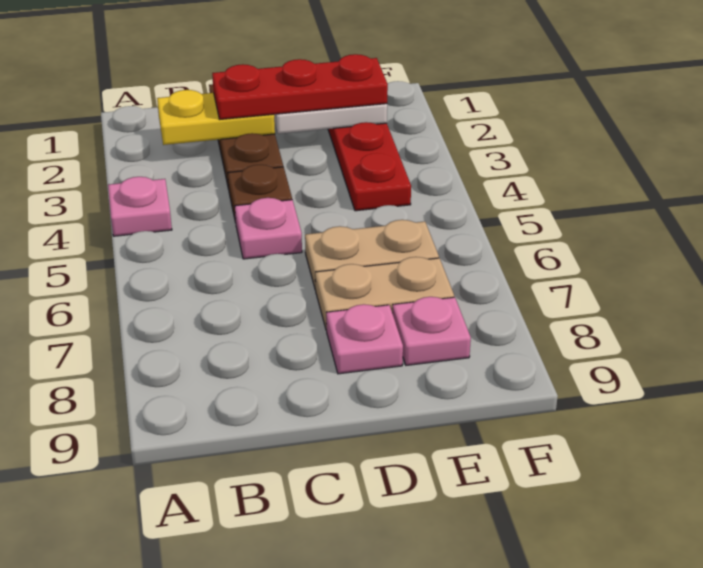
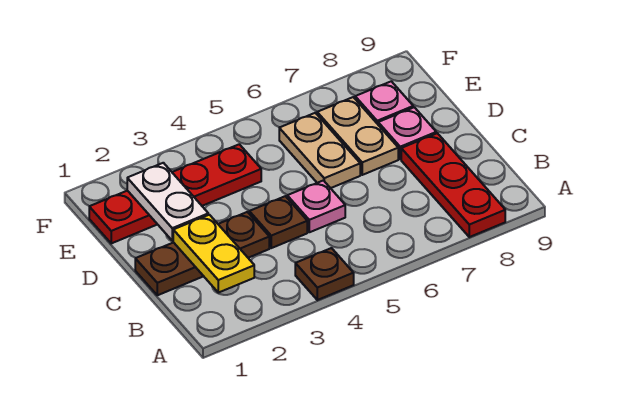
pink plate A4 level 1 -> brown plate A4 level 1
red plate C2:E2 level 3 -> red plate A8:C8 level 1

